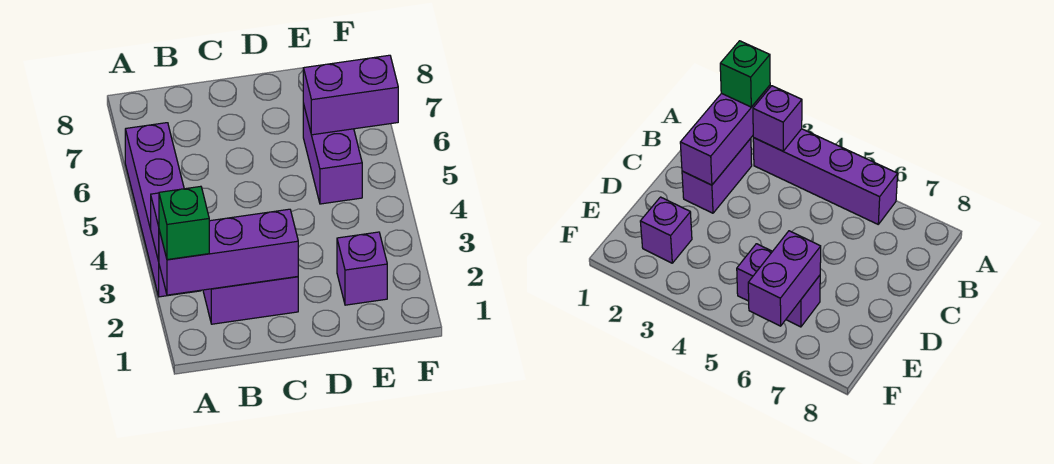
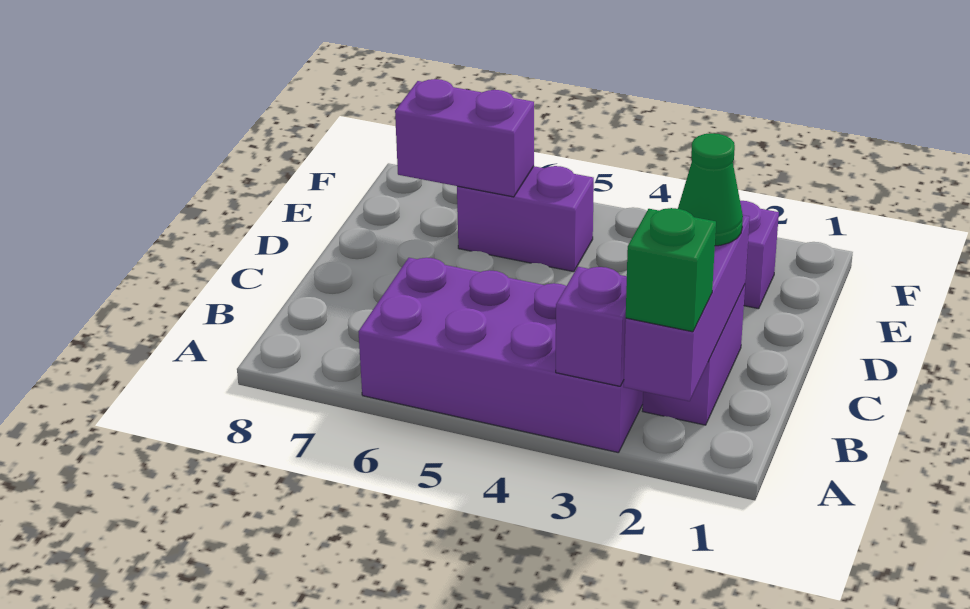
purple brick A3:A6 level 1 -> purple brick A3:B6 level 1
none -> green cone C2 level 3
purple brick E6:F6 level 2 -> purple brick E6:E7 level 2

